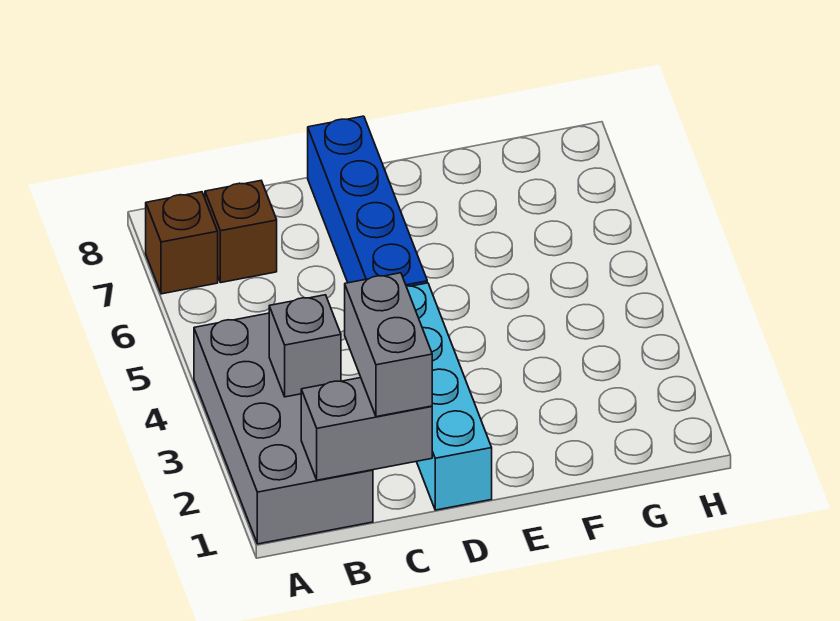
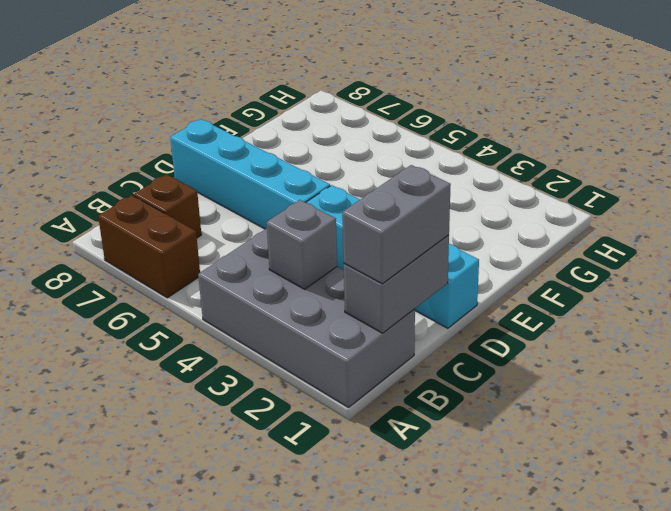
brown brick A7 level 1 -> brown brick A6:A7 level 1
grey brick C1:C2 level 3 -> grey brick B1:C1 level 3
blue brick D5:D8 level 1 -> cyan brick D5:D8 level 1

